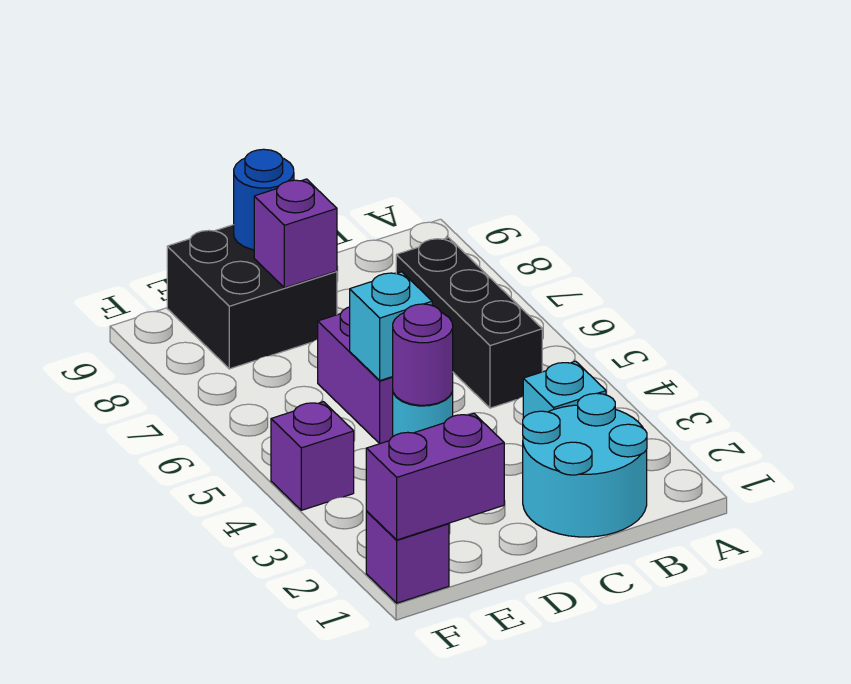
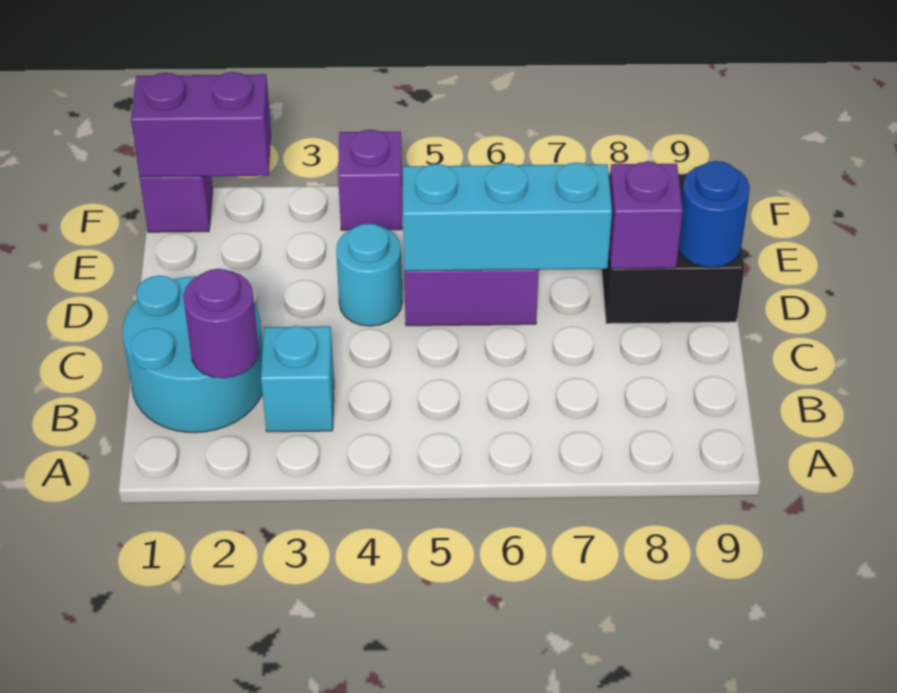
black brick B5:B7 level 1 -> none
purple round brick D4 level 2 -> purple round brick B2 level 2
cyan brick D5 level 2 -> cyan brick D5:D7 level 2
purple brick E1:F1 level 2 -> purple brick F1:F2 level 2

